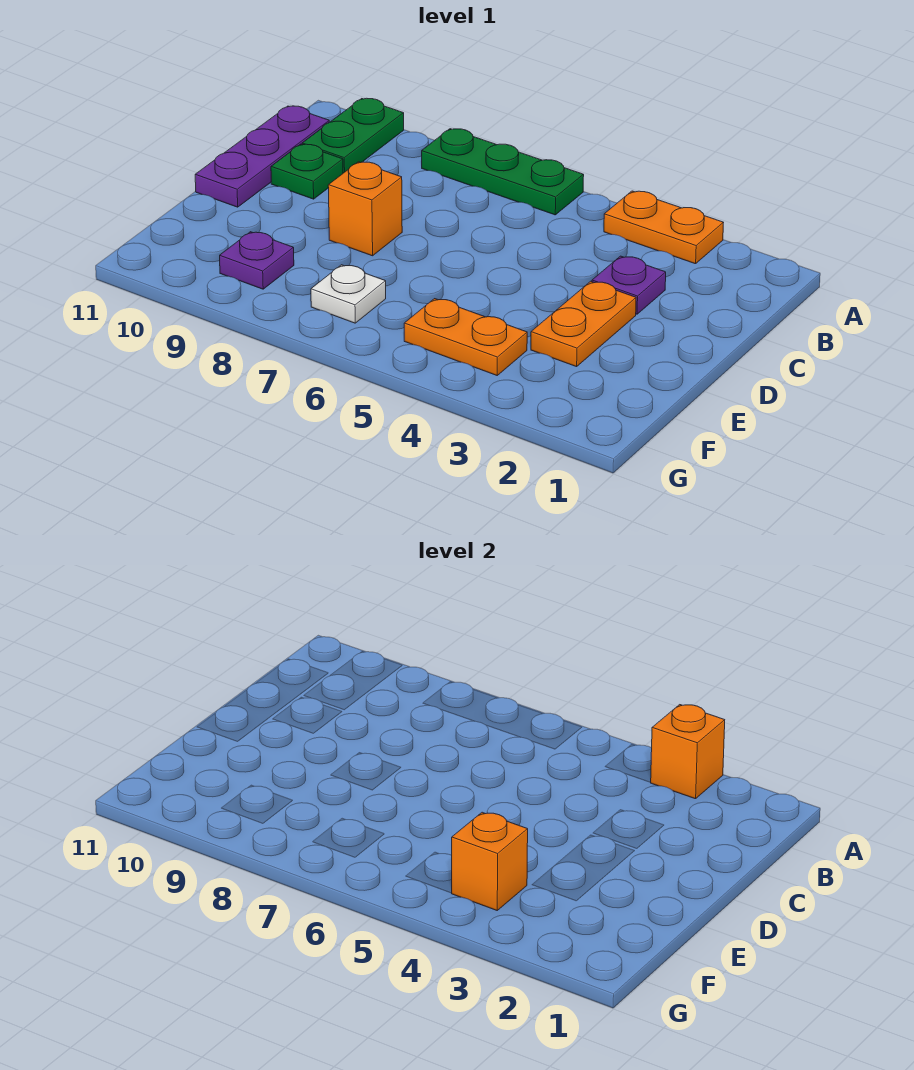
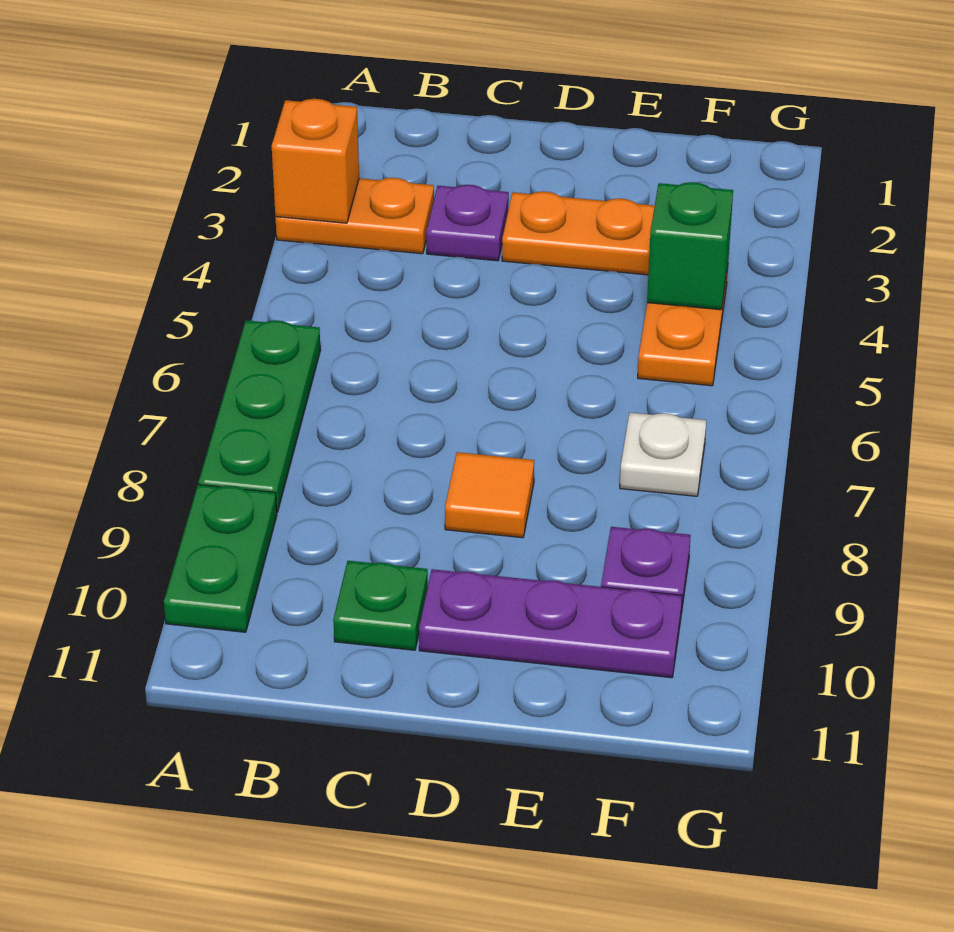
orange plate A3:A4 level 1 -> orange plate A3:B3 level 1
green plate A10:B10 level 1 -> green plate A9:A10 level 1
purple plate B11:D11 level 1 -> purple plate D10:F10 level 1
orange brick D8 level 1 -> orange tile D8 level 1
orange brick F4 level 2 -> green brick F4 level 2

